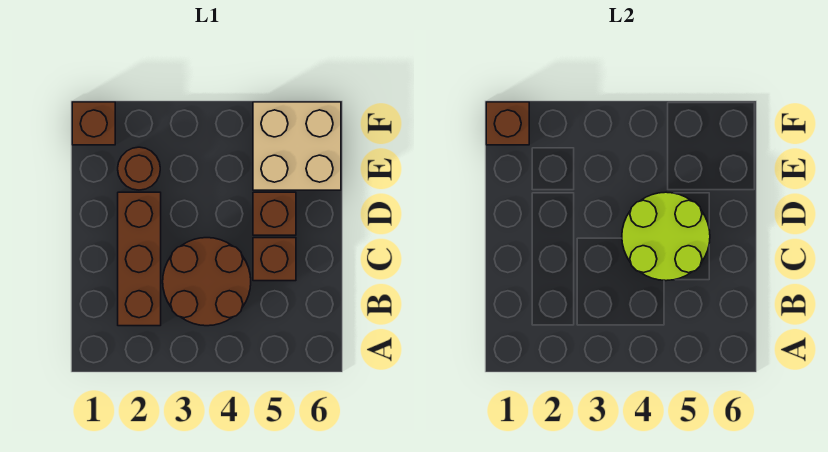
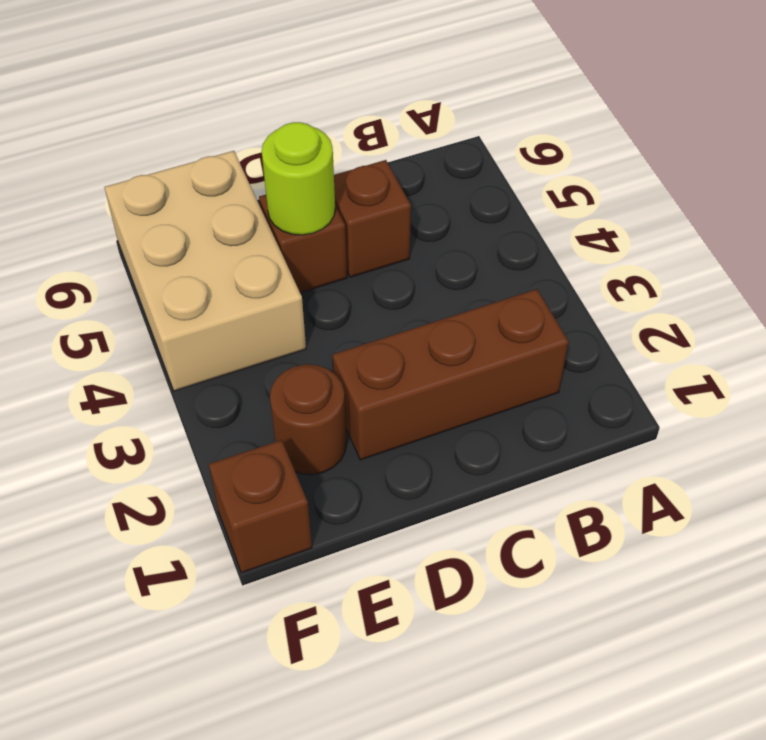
brown round brick B3:C4 level 1 -> none
lime round brick C4:D5 level 2 -> lime round brick D5 level 2
tan brick E5:F6 level 1 -> tan brick E4:F6 level 1
brown brick F1 level 2 -> none

